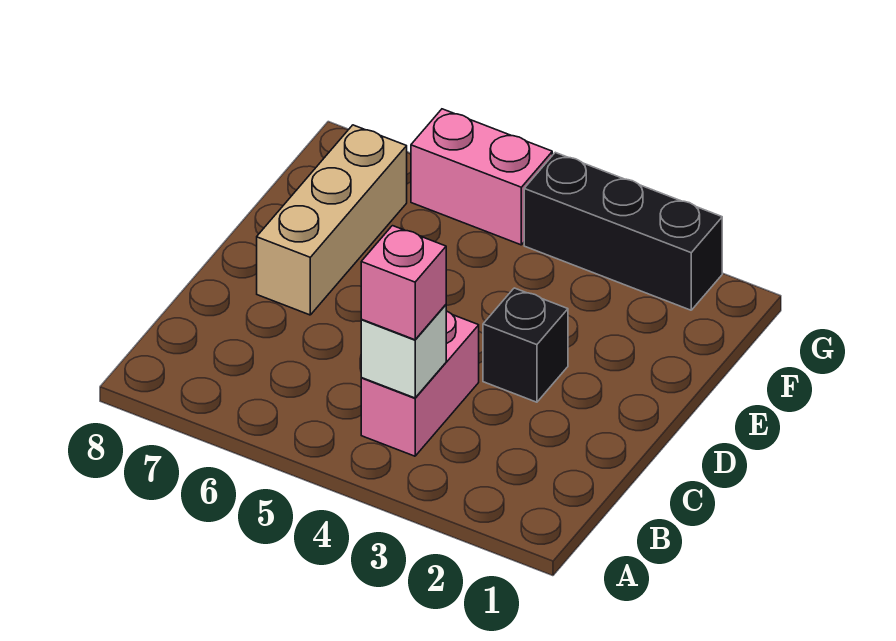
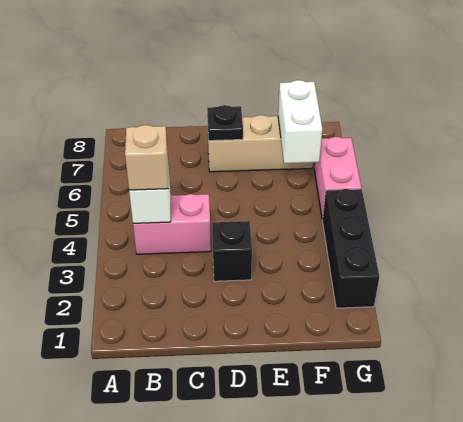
pink brick B4 level 3 -> tan brick B4 level 3
none -> black plate D7 level 2
none -> white brick F6:F7 level 2

